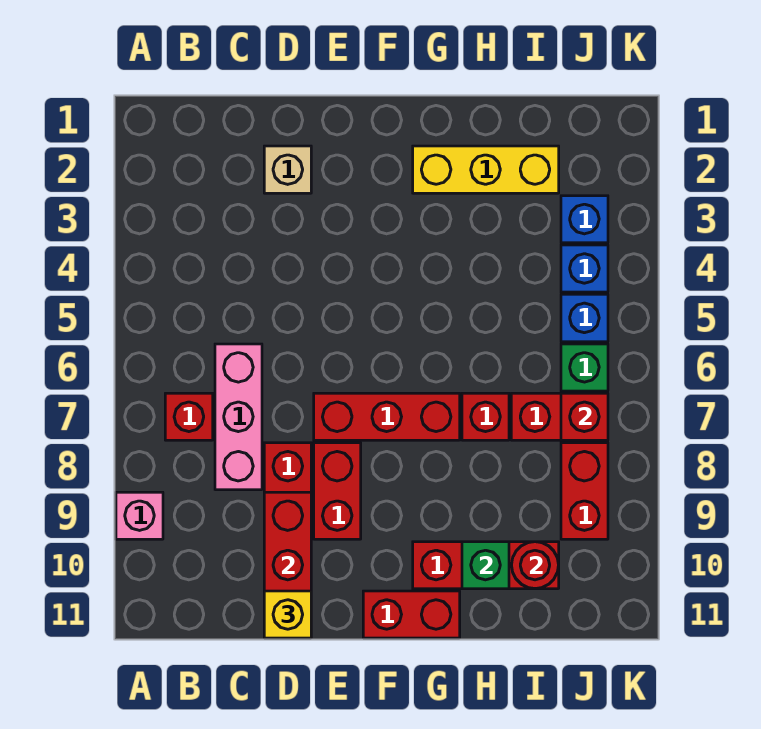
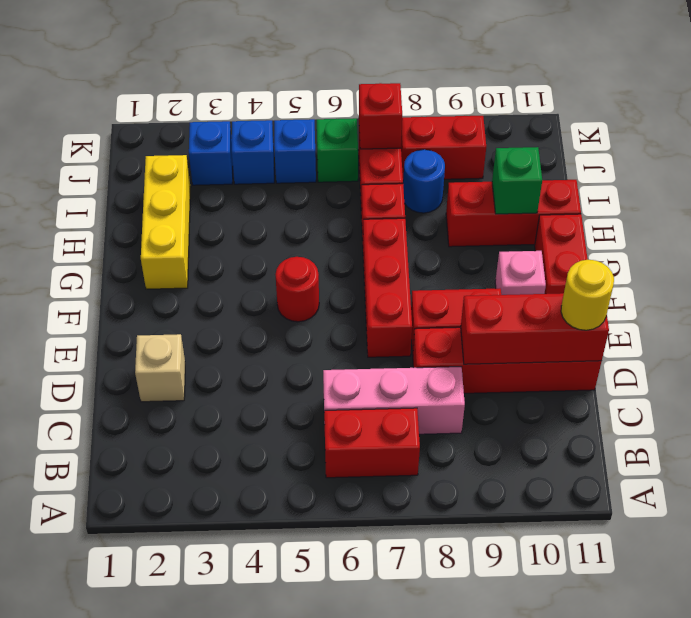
pink brick A9 level 1 -> pink brick F10 level 1
red brick B7 level 1 -> red brick B6:B7 level 1
yellow brick D11 level 3 -> yellow round brick D11 level 3
red brick G10:I10 level 1 -> red brick H9:H11 level 1
none -> blue round brick I8 level 1
red round brick I10 level 2 -> red round brick F5 level 1

